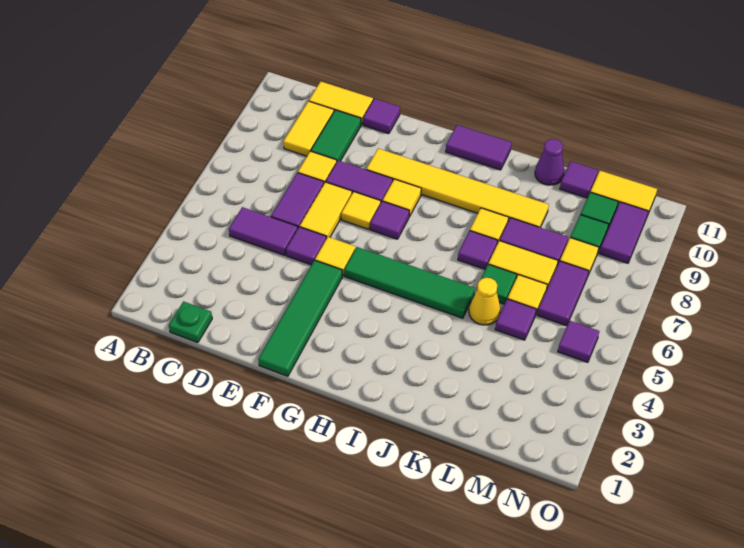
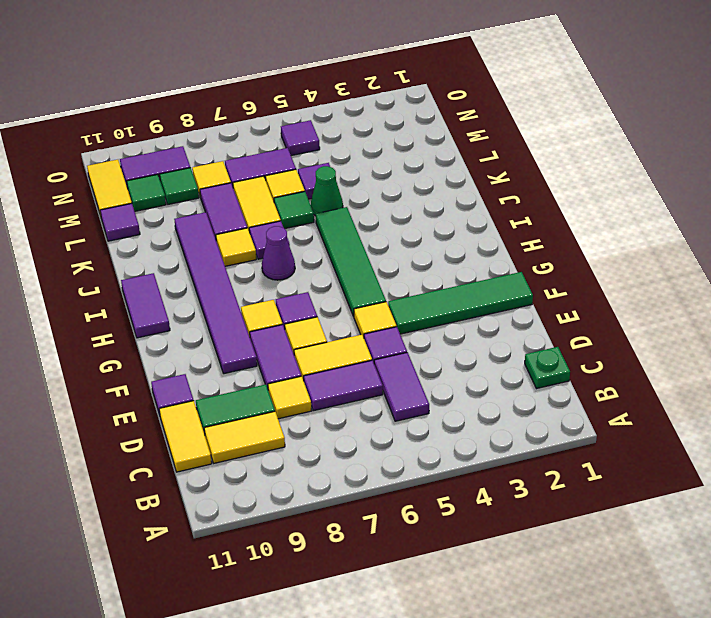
yellow tile F9:K9 level 1 -> purple tile F9:K9 level 1
yellow cone K5 level 1 -> green cone K5 level 1
purple cone K11 level 1 -> purple cone I7 level 1

